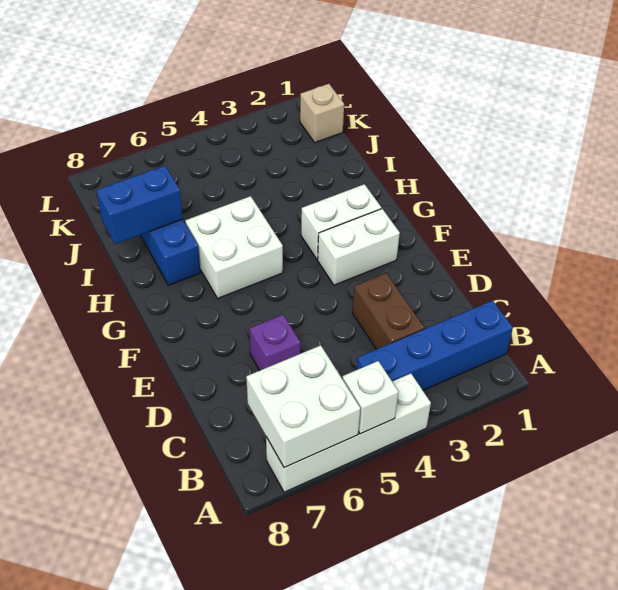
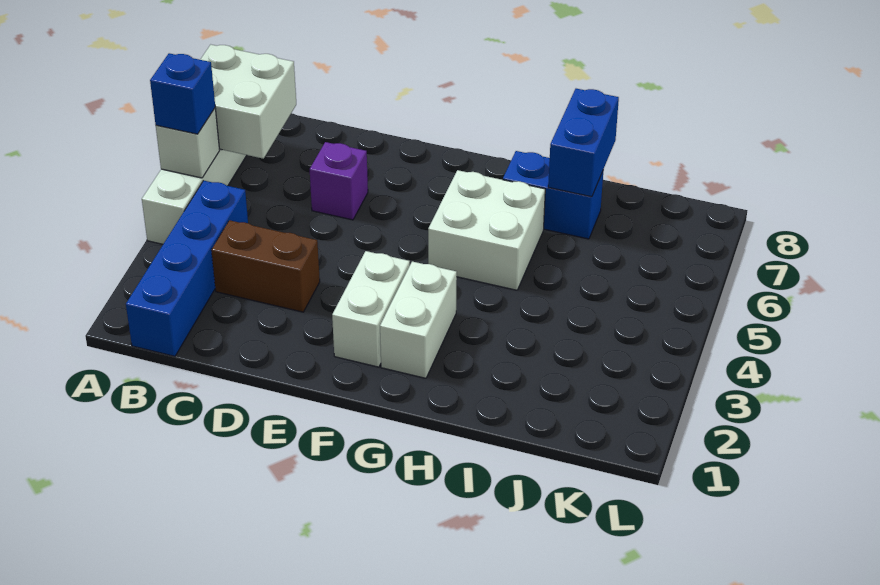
none -> blue brick A5 level 3
tan brick K1 level 1 -> none

